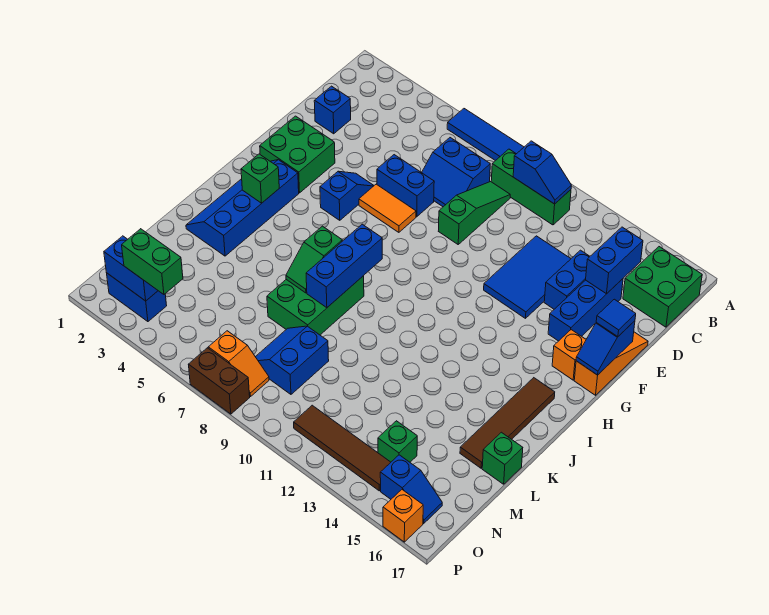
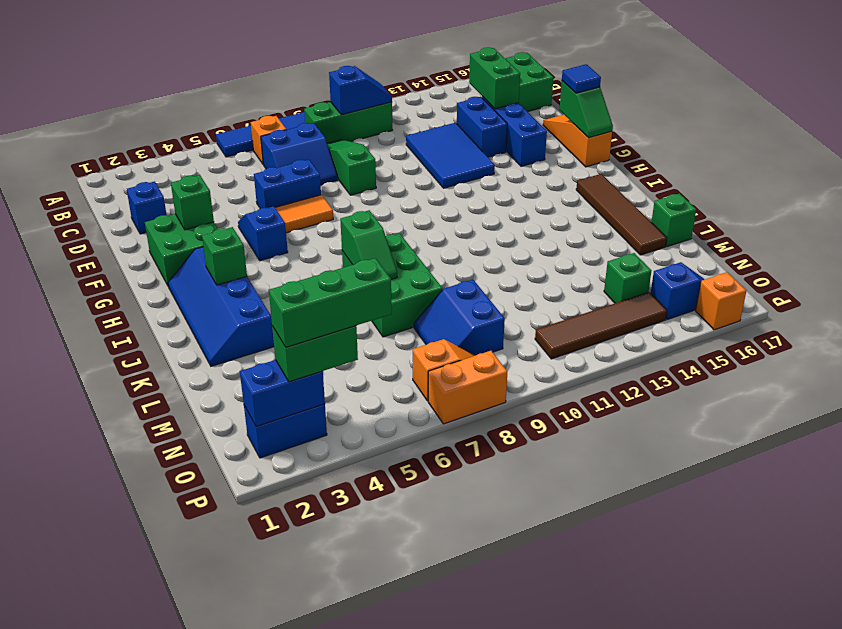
blue brick C15:D15 level 2 -> green brick C15:D15 level 2
none -> green brick F3 level 2
blue slope F17:G17 level 2 top F -> green slope F17:G17 level 2 top F
orange brick G16 level 1 -> orange brick B7 level 1
blue brick I8:K8 level 2 -> none
none -> green brick O3:O5 level 4
brown brick P7:P8 level 1 -> orange brick P7:P8 level 1

